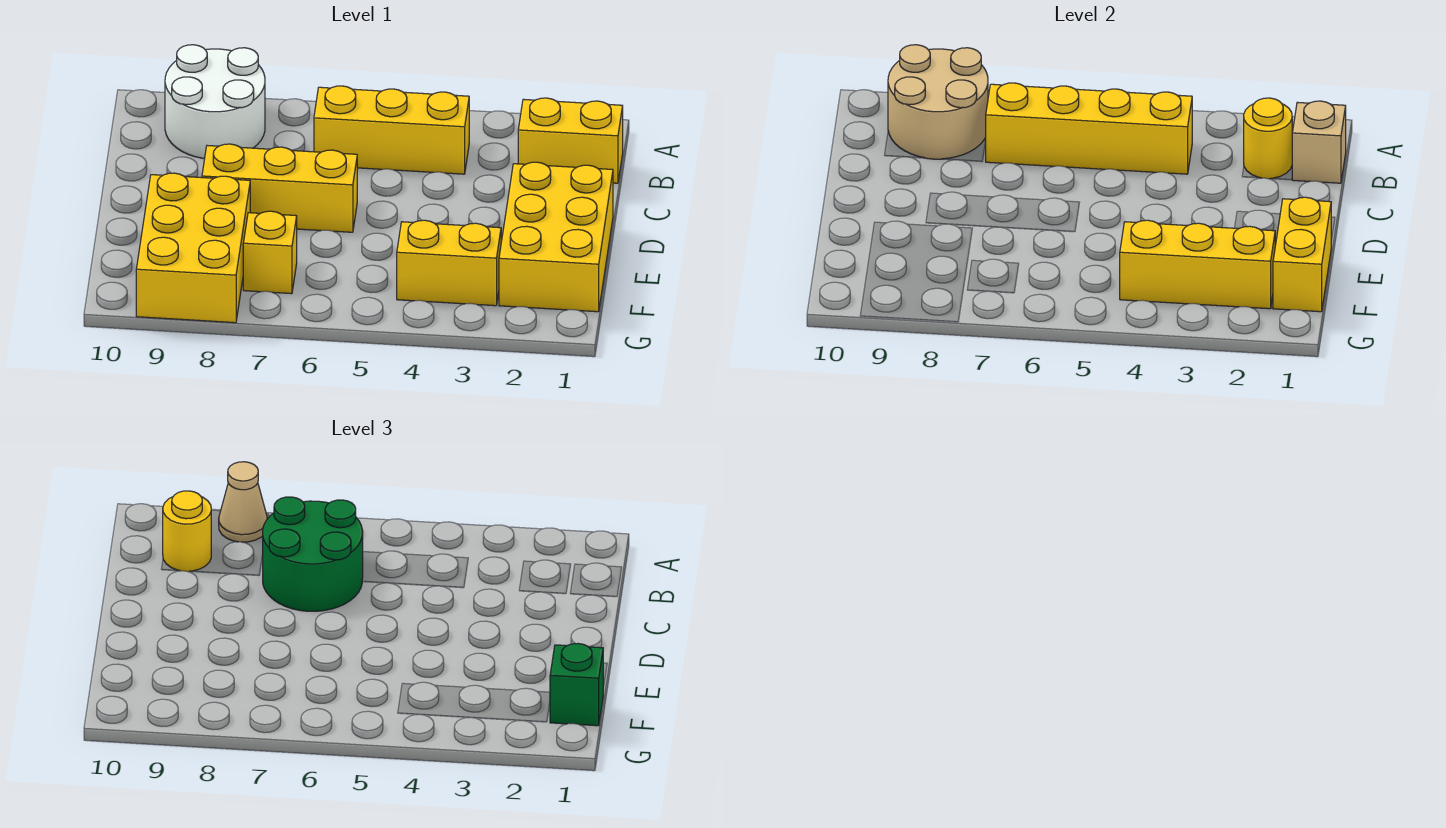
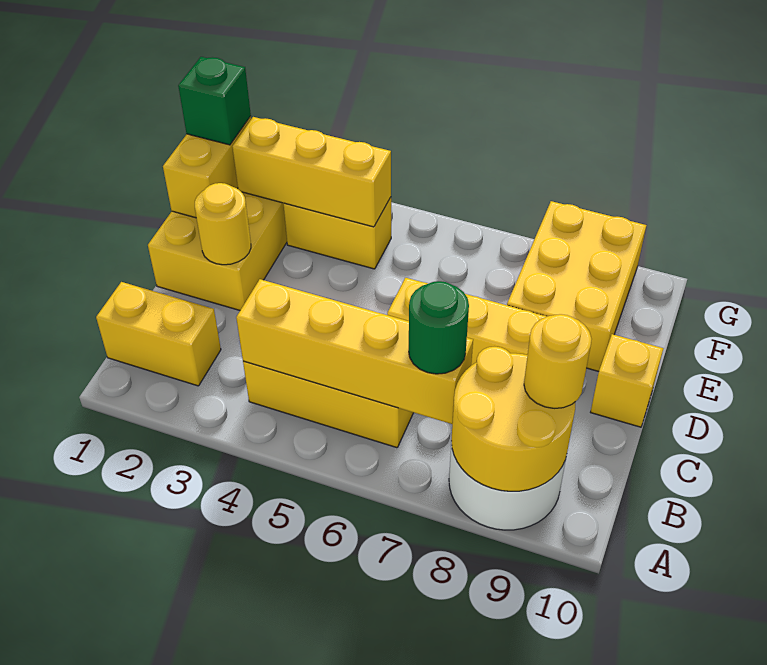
tan round brick A8:B9 level 2 -> yellow round brick A8:B9 level 2
tan cone A8 level 3 -> none
tan brick B1 level 2 -> none
yellow round brick B2 level 2 -> yellow round brick D2 level 2
green round brick B6:C7 level 3 -> green round brick B7 level 3
yellow brick F7 level 1 -> yellow brick D10 level 1

